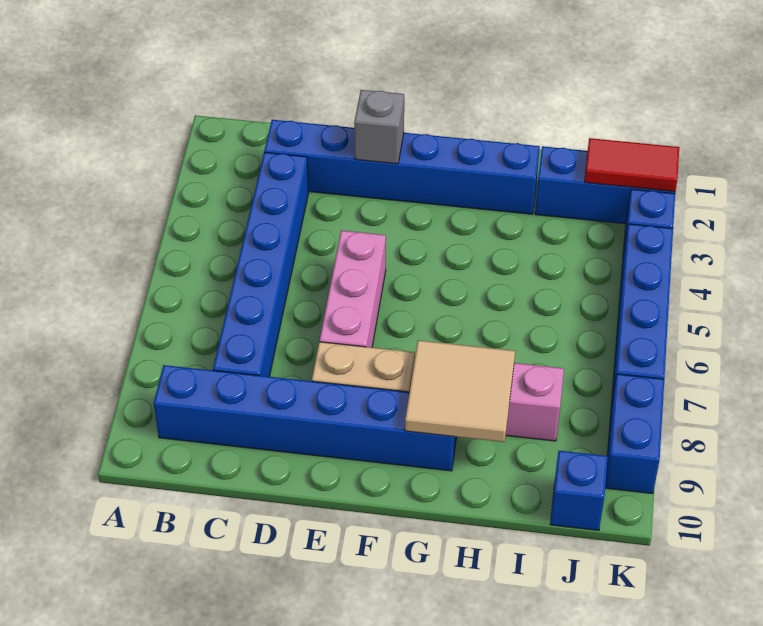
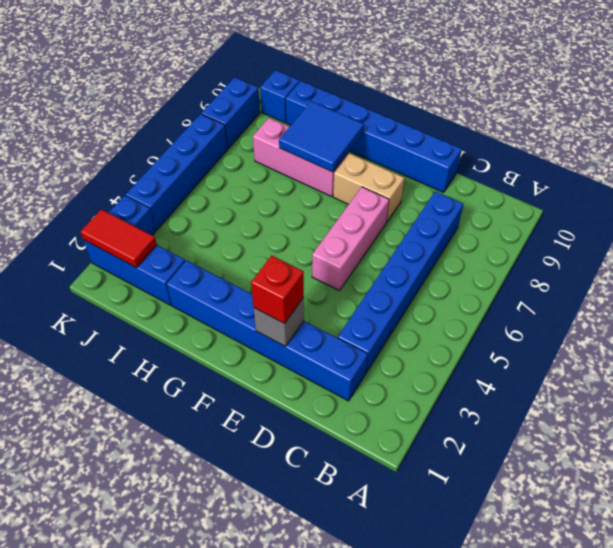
blue brick B9:G9 level 1 -> blue brick D10:I10 level 1
none -> red brick E2 level 3
tan tile G8:H9 level 2 -> blue tile G8:H9 level 2

